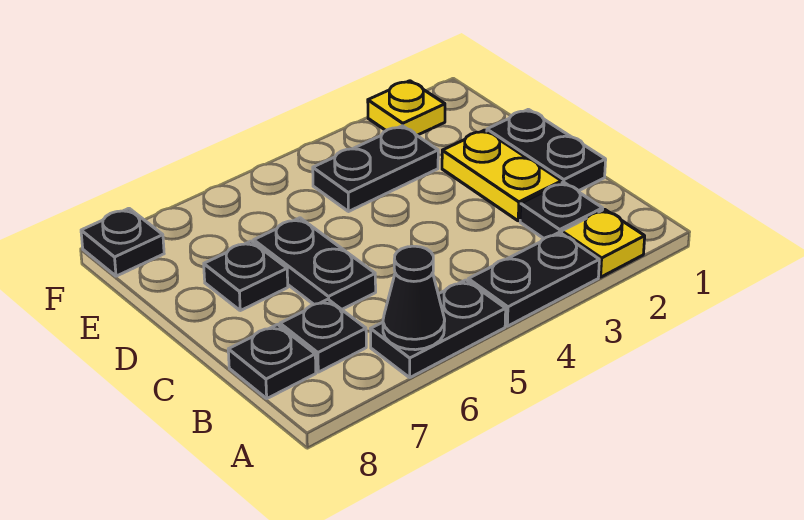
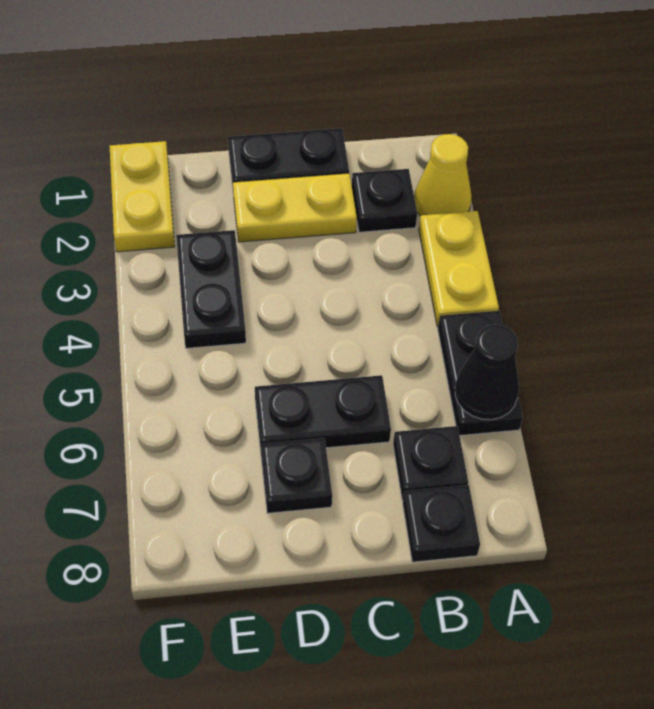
yellow plate A2 level 1 -> yellow cone A2 level 1
black plate A3:A4 level 1 -> yellow plate A3:A4 level 1
yellow plate F2 level 1 -> yellow plate F1:F2 level 1
black plate F8 level 1 -> none

